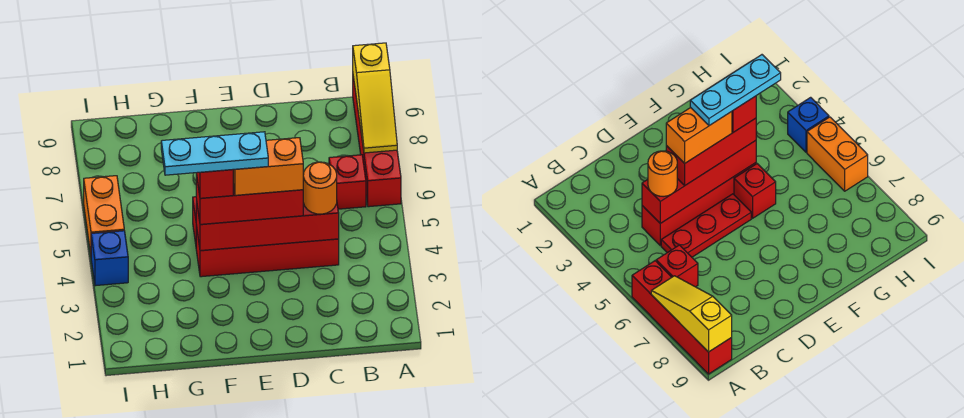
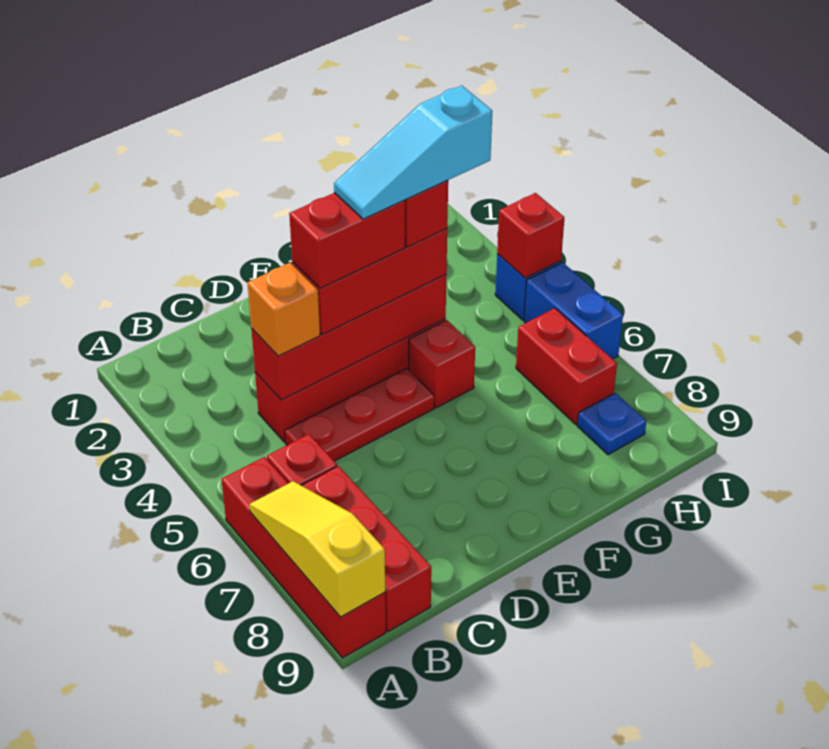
none -> red brick B7:B9 level 1
orange round brick C4 level 3 -> orange brick C4 level 3
orange brick D4:E4 level 4 -> red brick D4:E4 level 4
cyan plate E4:G4 level 5 -> cyan slope E4:G4 level 5 top G
none -> red brick H6:H7 level 1
none -> blue plate H8 level 1
none -> red brick I4 level 2
orange brick I5:I6 level 1 -> blue brick I5:I6 level 1

